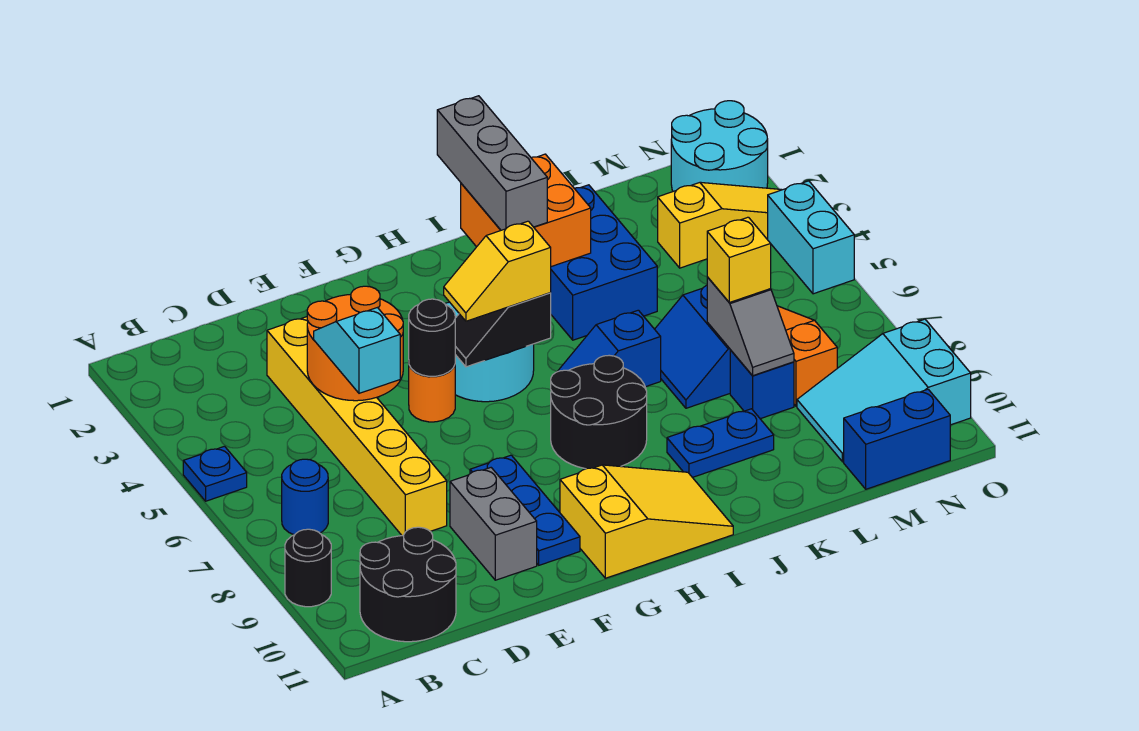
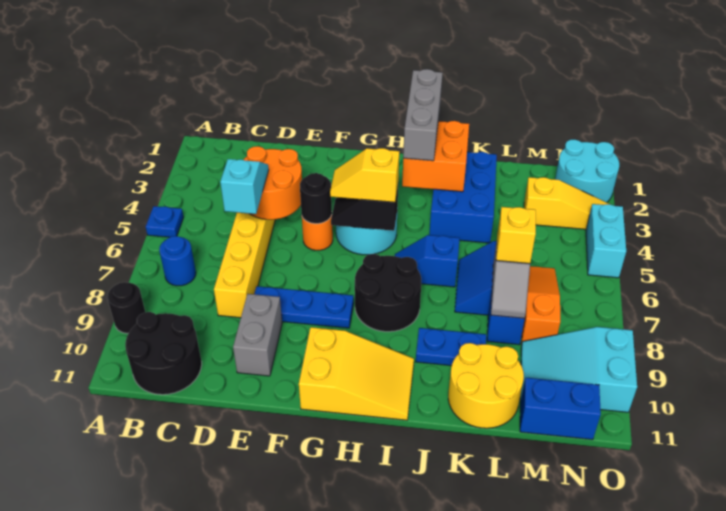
blue plate F8:F10 level 1 -> blue plate E8:G8 level 1
none -> yellow round brick K10:L11 level 1

